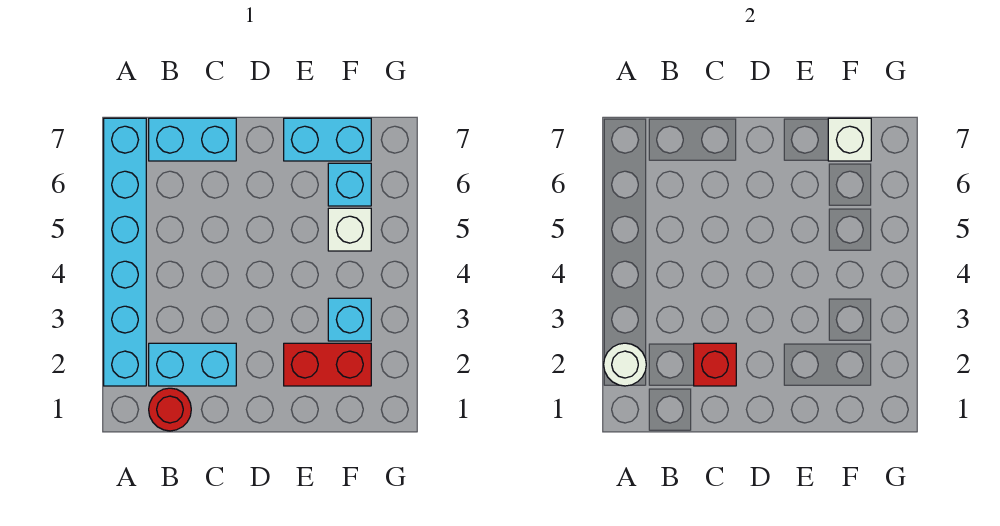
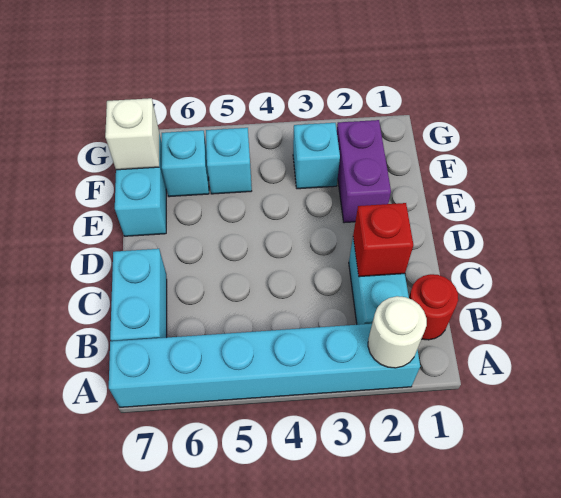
red brick E2:F2 level 1 -> purple brick E2:F2 level 1
white brick F5 level 1 -> cyan brick F5 level 1

